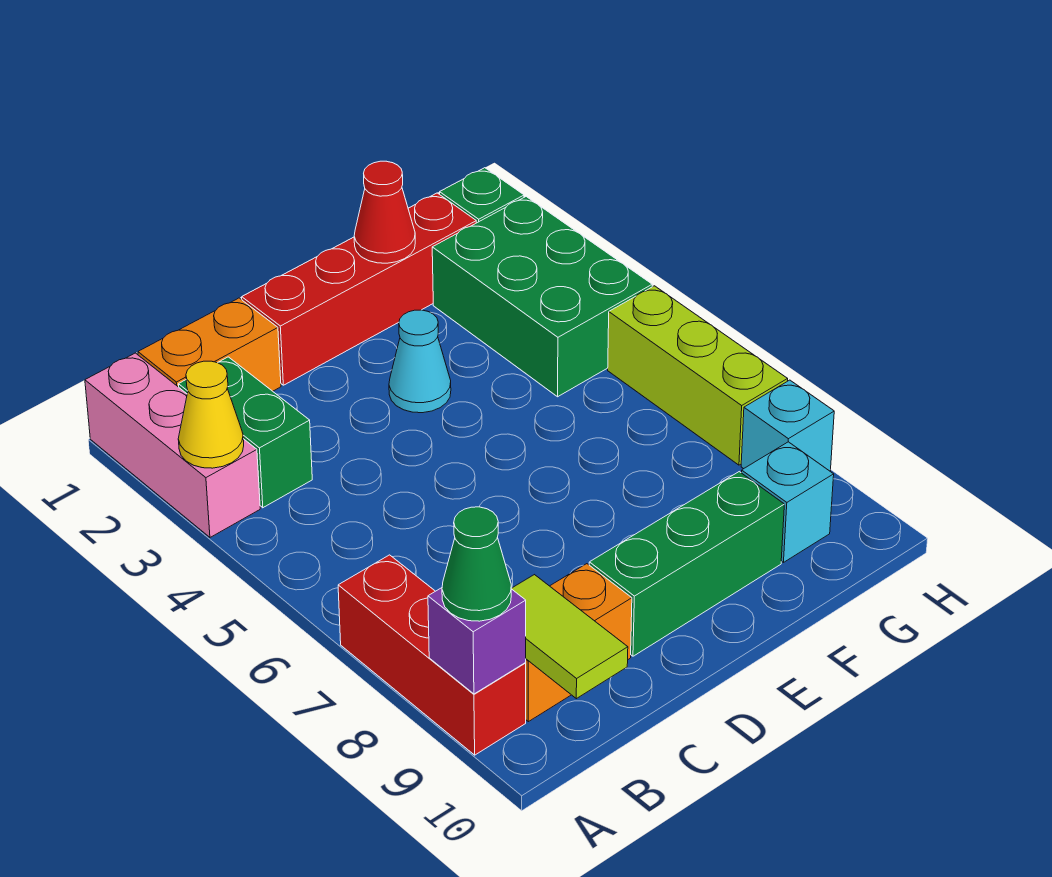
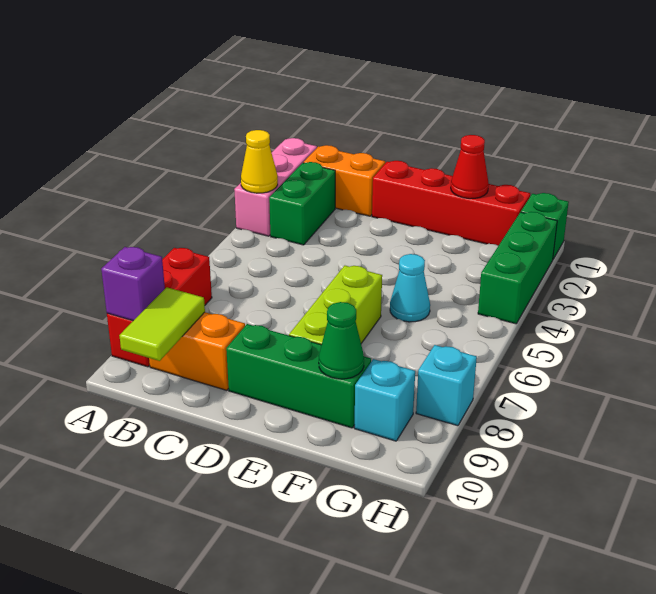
green cone A9 level 3 -> green cone F9 level 2
cyan cone E3 level 1 -> cyan cone F5 level 1
green brick G2:H4 level 1 -> green brick H2:H4 level 1
lime brick H5:H7 level 1 -> lime brick E6:E8 level 1

